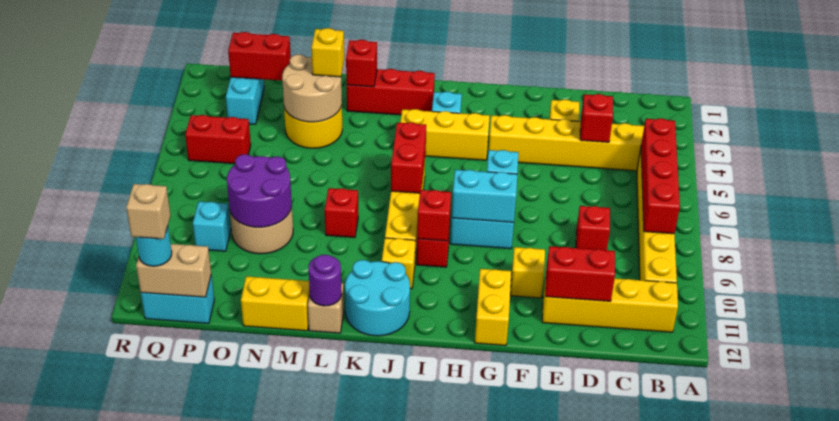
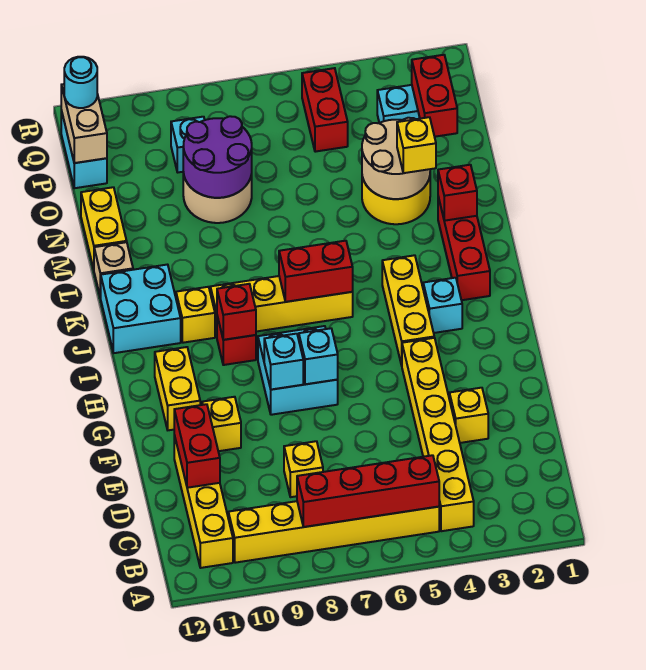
red brick D4 level 2 -> none
red brick D8 level 1 -> yellow brick D8 level 1
cyan brick G8:H8 level 2 -> cyan brick G8 level 2
yellow brick G11:G12 level 1 -> yellow brick G11:H11 level 1
cyan round brick J11:K12 level 1 -> cyan brick J11:K12 level 1
red brick L8 level 1 -> none
purple round brick L12 level 2 -> none
tan brick Q12 level 4 -> none

